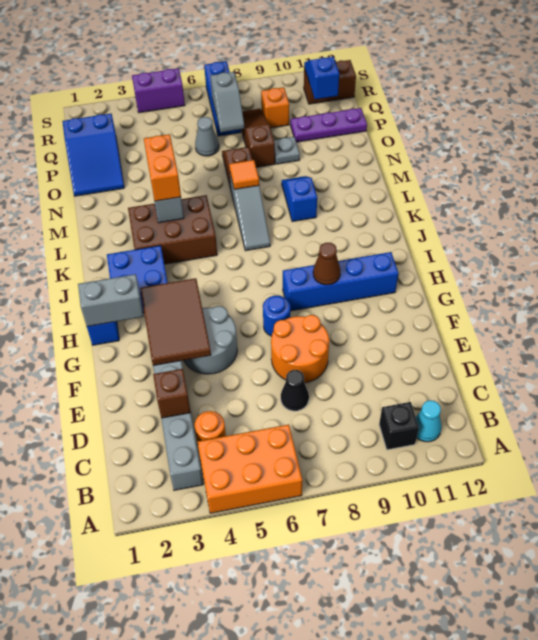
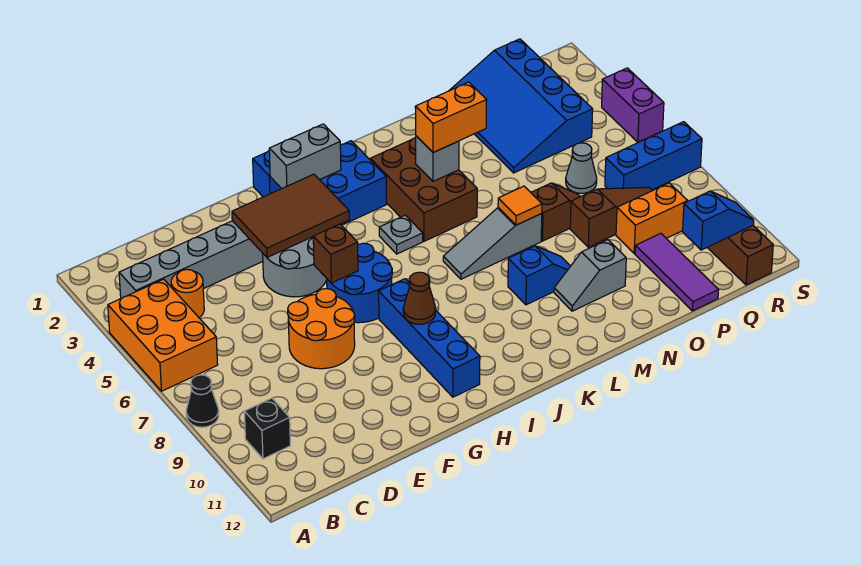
cyan cone B11 level 1 -> none
brown brick D3 level 2 -> brown brick G6 level 2
black cone D7 level 1 -> black cone A8 level 1
blue round brick G7 level 1 -> blue round brick G6:H7 level 1
grey brick H1:H2 level 2 -> grey brick H2:I2 level 2
blue slope O1:Q2 level 1 top Q -> blue slope O1:Q4 level 1 top Q
grey plate O9 level 1 -> grey plate J5 level 1
grey slope P7:Q7 level 2 top Q -> grey slope M10:N10 level 1 top N
purple plate P10:P12 level 1 -> purple tile P10:P12 level 1
orange brick Q9 level 1 -> orange brick P9:Q9 level 1

